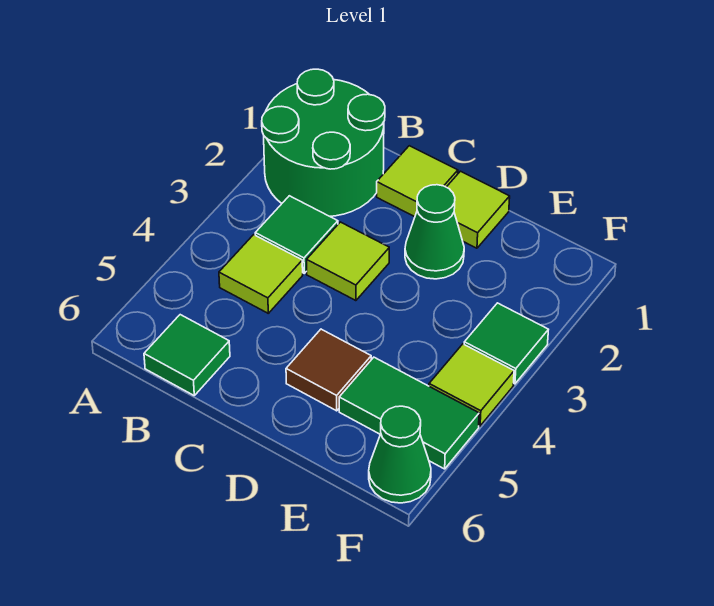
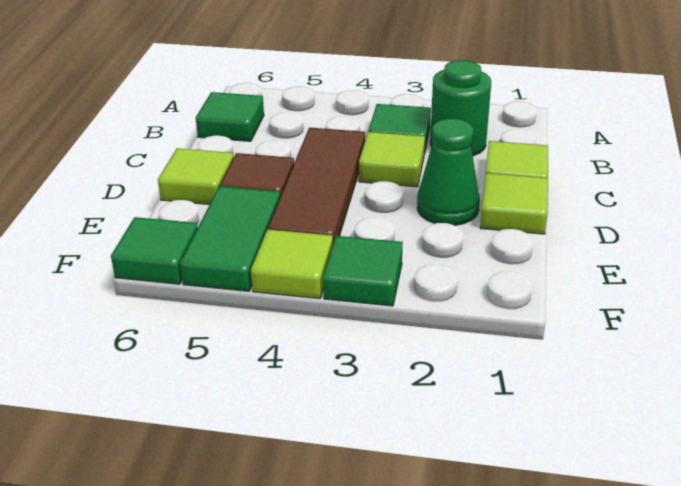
green round brick A1:B2 level 1 -> green round brick B2 level 1
lime tile B4 level 1 -> lime tile D6 level 1
none -> brown tile C4:E4 level 1
green cone F6 level 1 -> green tile F6 level 1

